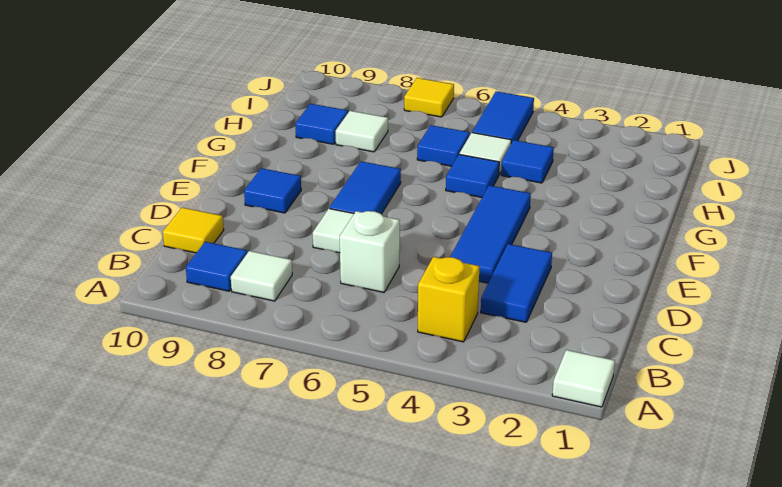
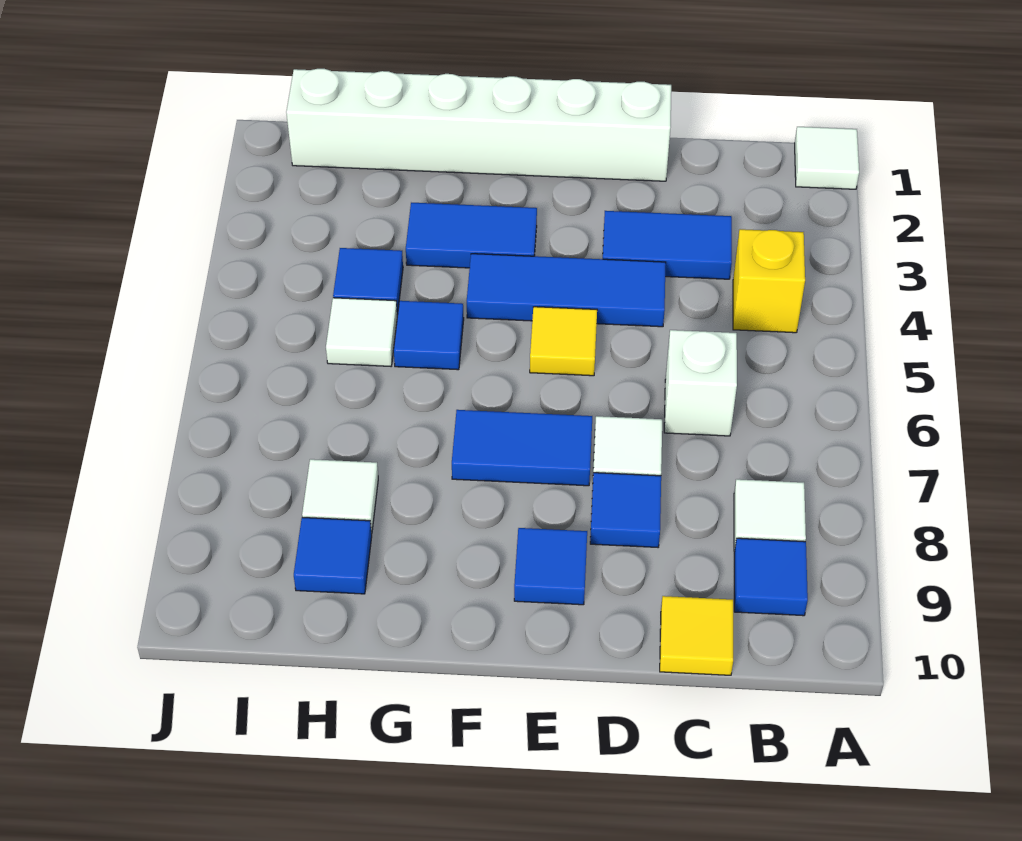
none -> white brick D1:I1 level 1
blue tile H6 level 1 -> blue tile D8 level 1
blue tile I5:J5 level 1 -> blue tile F3:G3 level 1
yellow tile J7 level 1 -> yellow tile E5 level 1

